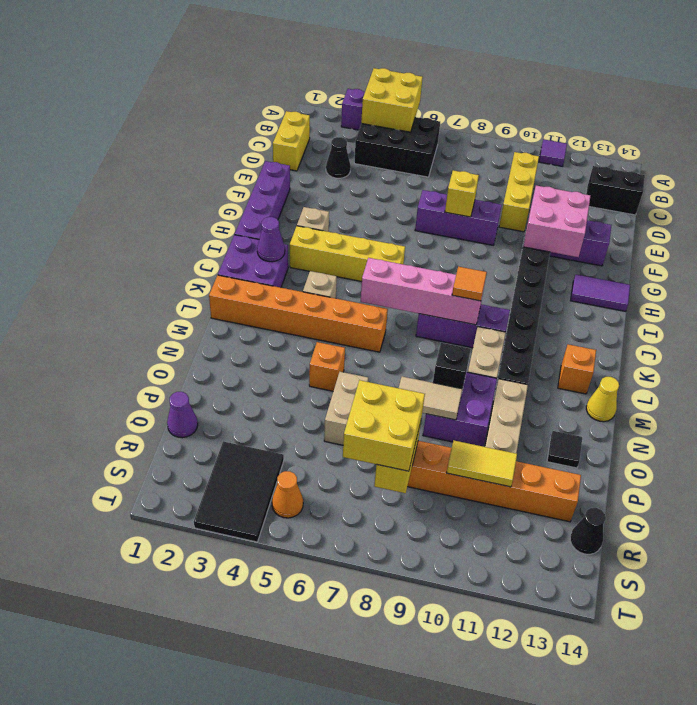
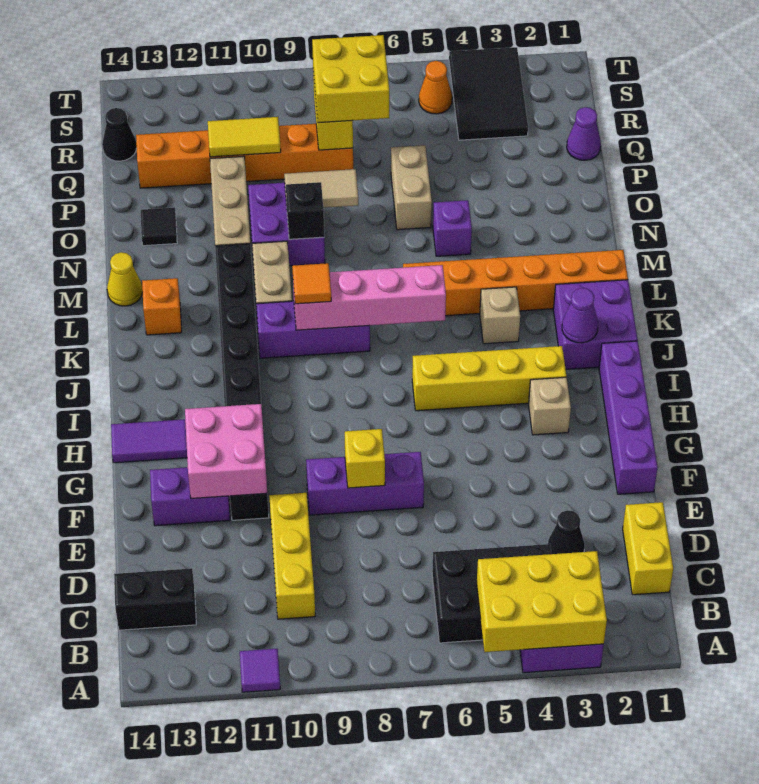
yellow brick A4:B5 level 2 -> yellow brick A3:B5 level 2
orange brick N5 level 1 -> purple brick N5 level 1

